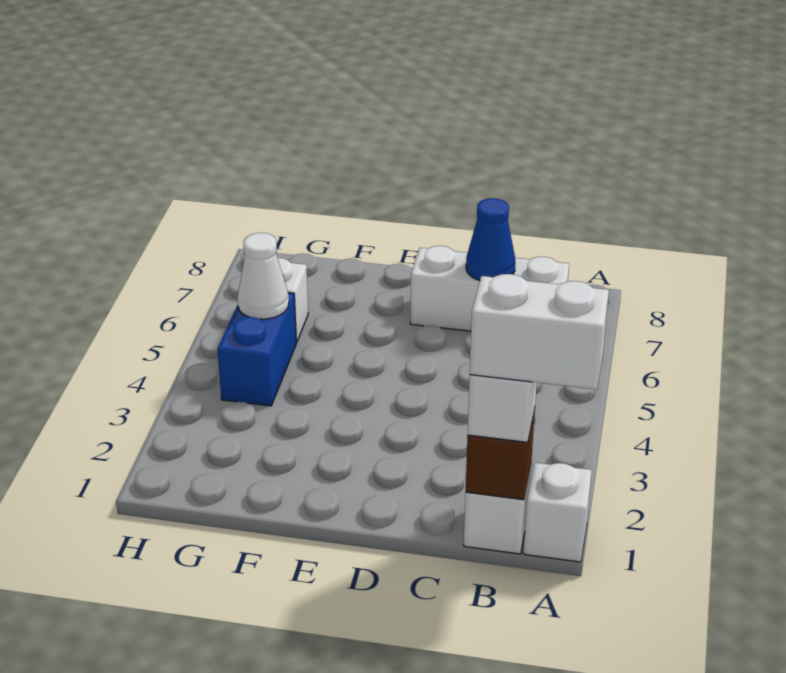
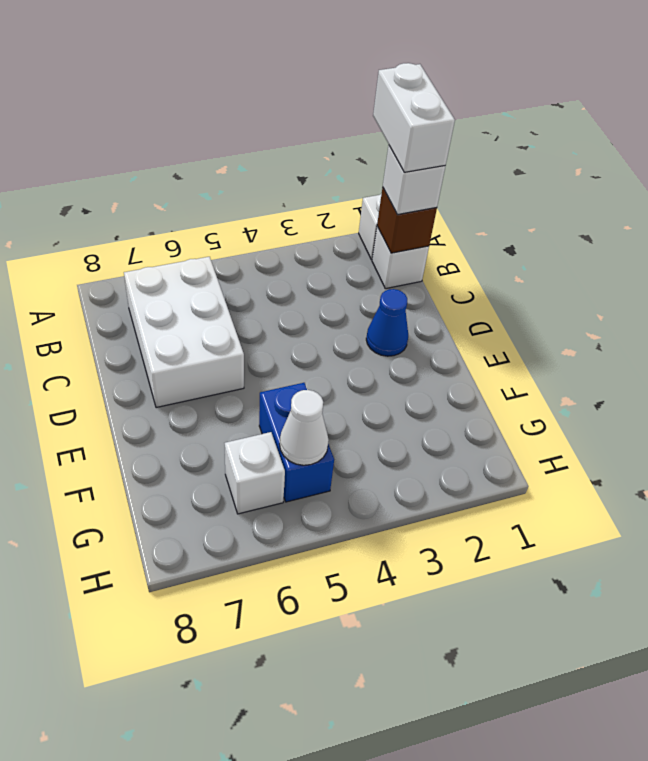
white brick B7:D7 level 1 -> white brick B6:D7 level 1
blue cone C7 level 2 -> blue cone D2 level 1
blue brick G4:G5 level 1 -> blue brick F5:G5 level 1

